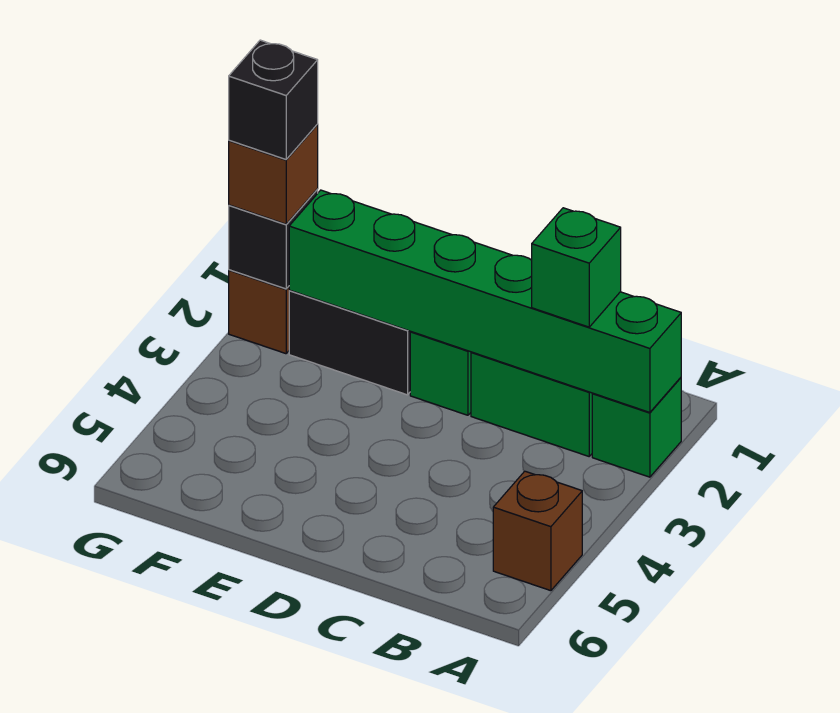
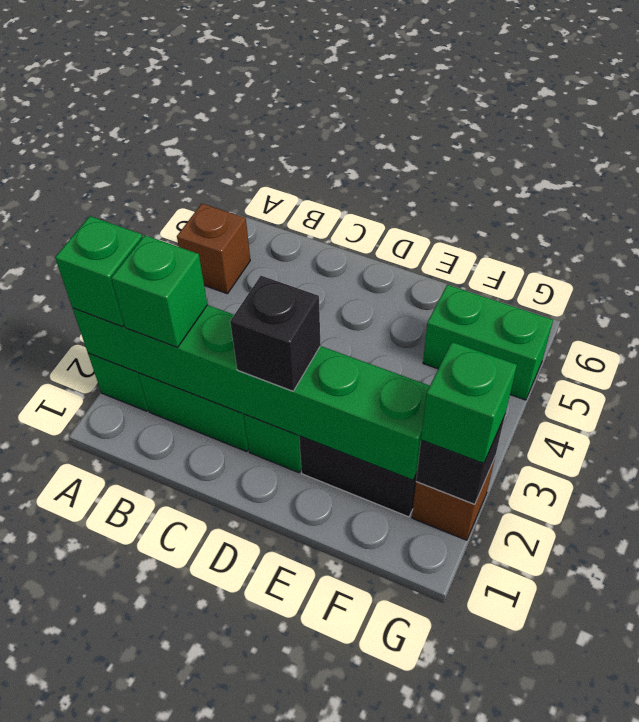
none -> green brick A2 level 3
none -> green brick F5:G5 level 1
brown brick G2 level 3 -> green brick G2 level 3
black brick G2 level 4 -> black brick D2 level 3

